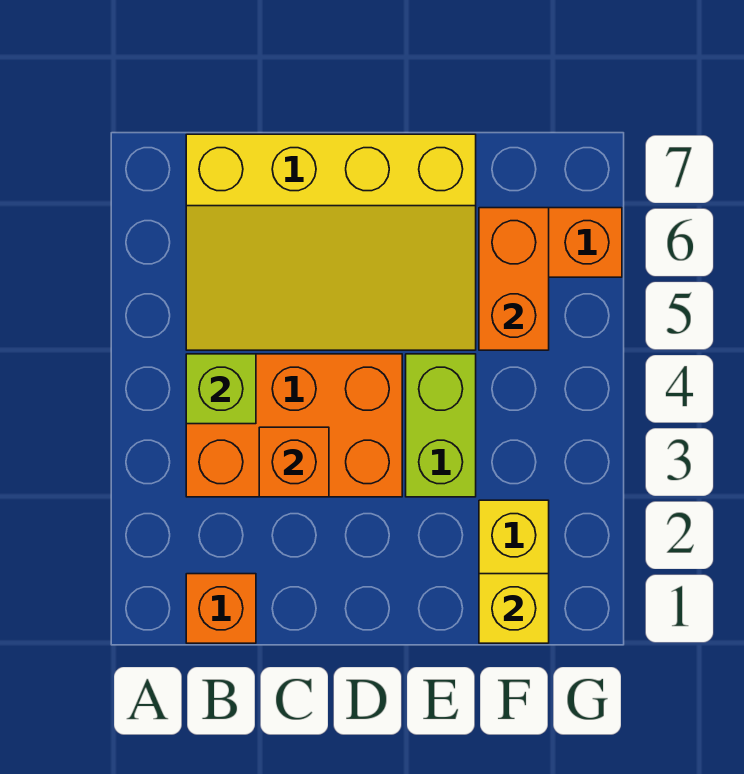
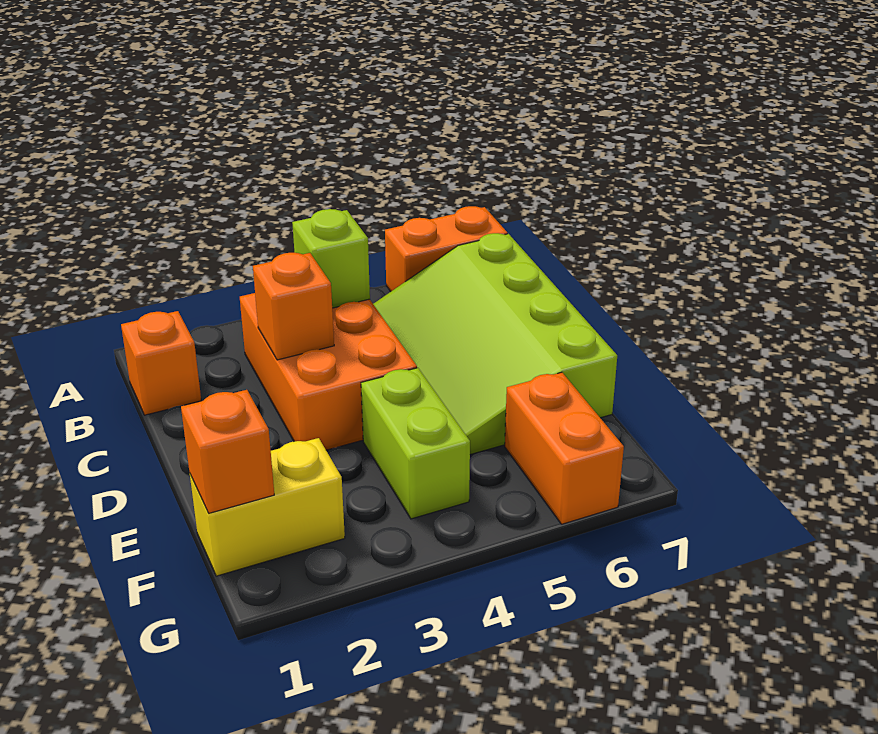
yellow slope B5:E7 level 1 top 7 -> lime slope B5:E7 level 1 top 7
lime brick E3:E4 level 1 -> lime brick E4:F4 level 1
yellow brick F1 level 2 -> orange brick F1 level 2
orange brick F5:F6 level 2 -> orange brick A6:A7 level 1

